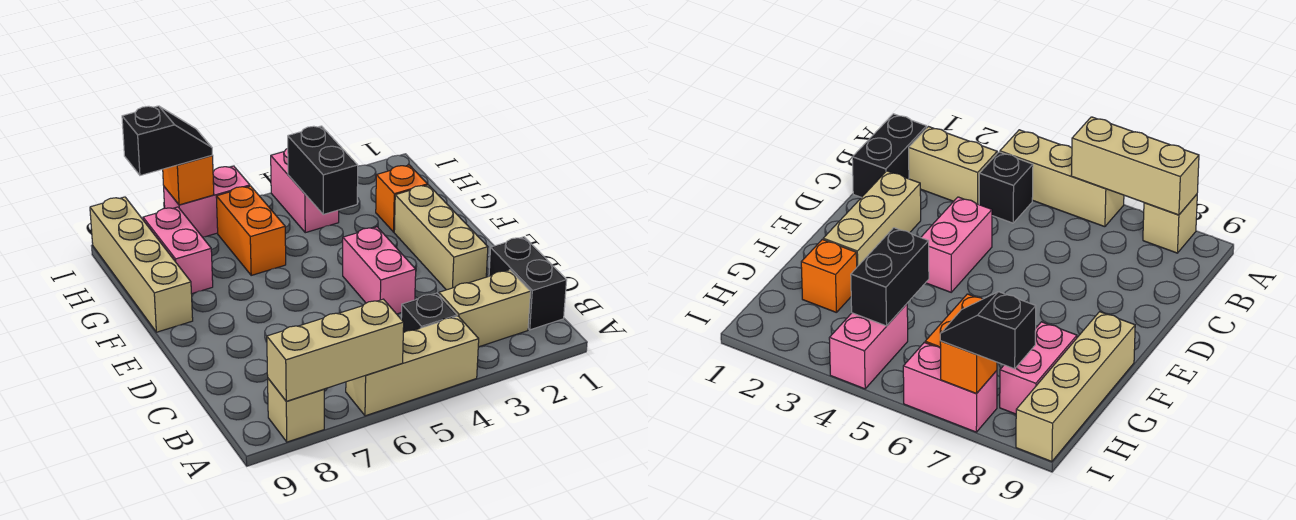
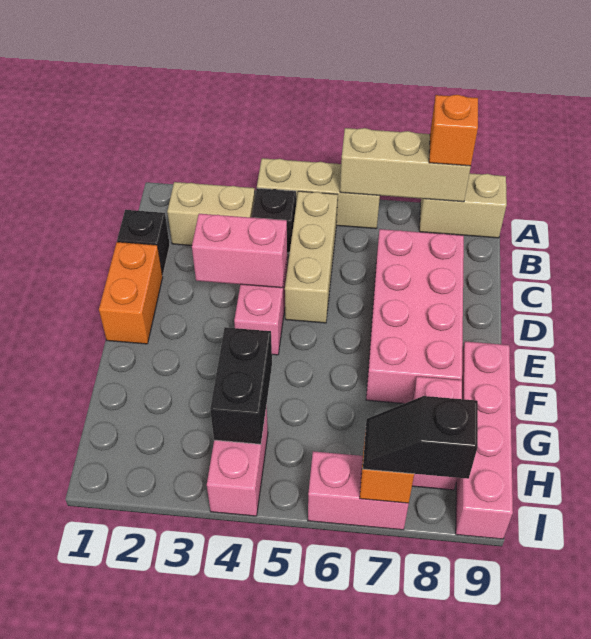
tan brick A8 level 1 -> tan brick A8:A9 level 1
black brick B1:C1 level 1 -> black brick C1 level 1
none -> pink brick C7:F8 level 1
tan brick D2:F2 level 1 -> tan brick B5:D5 level 1
none -> pink brick D3:D4 level 2
tan brick F9:I9 level 1 -> pink brick F9:I9 level 1
orange brick G2 level 1 -> orange brick A8 level 3
orange brick G6:H6 level 1 -> orange brick D1:E1 level 1

